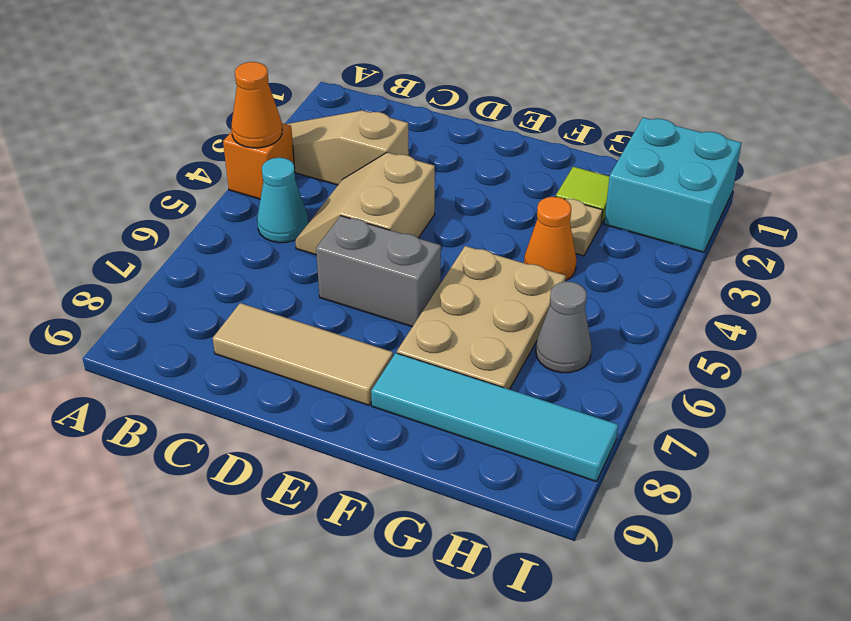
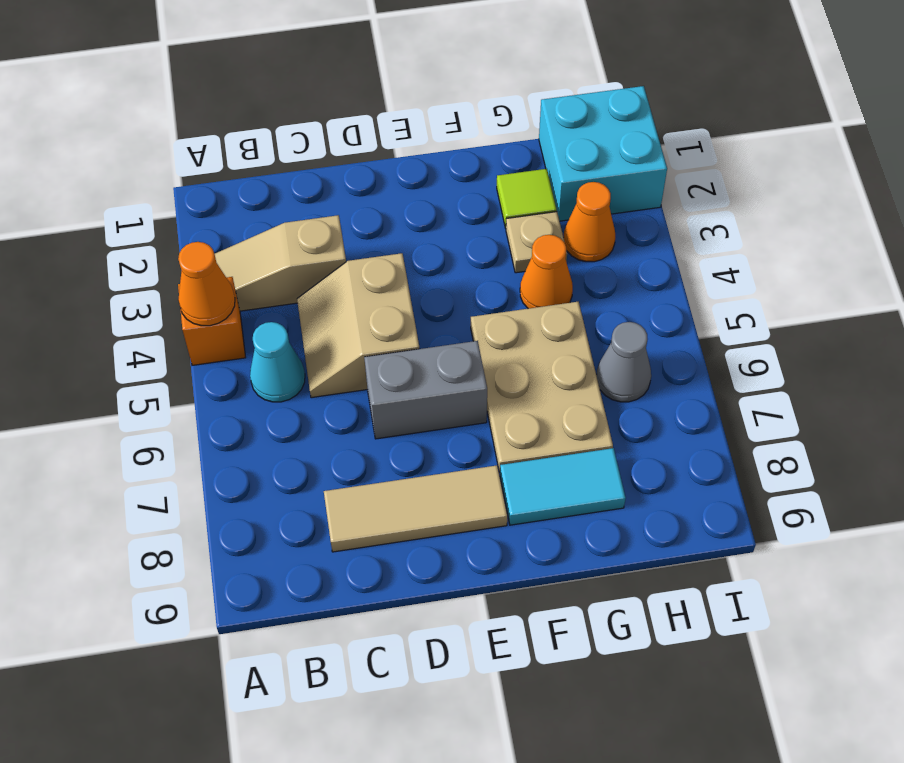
cyan tile F8:I8 level 1 -> cyan tile F8:G8 level 1
none -> orange cone H3 level 1

